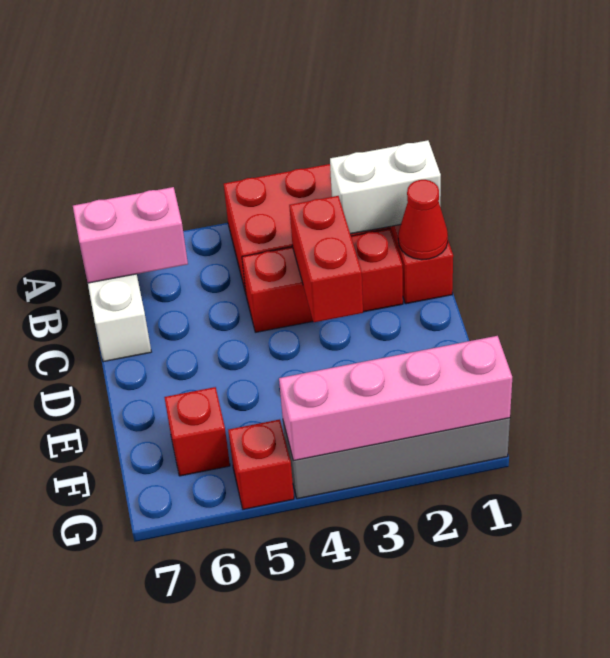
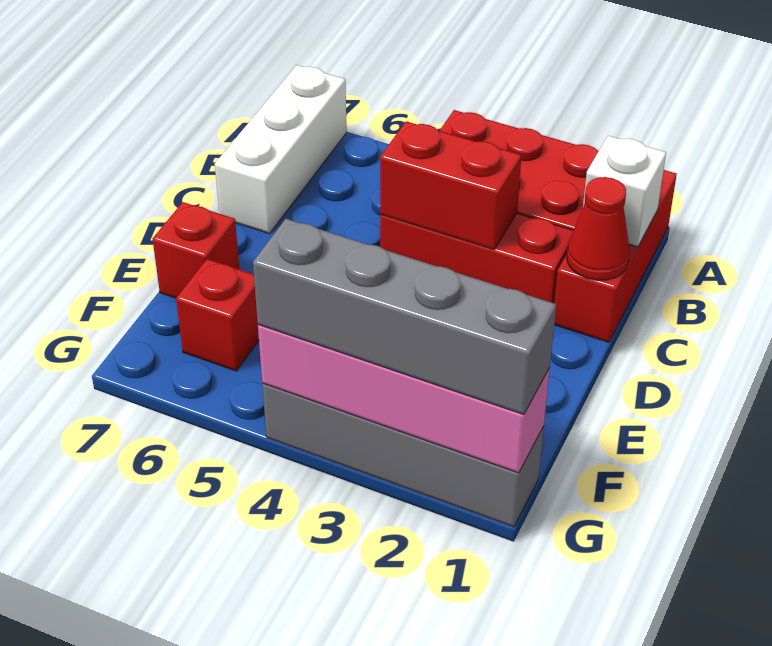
white brick B1:B2 level 2 -> white brick B1 level 2
pink brick B6:B7 level 2 -> none
red brick C3:D3 level 2 -> red brick C3:C4 level 2
none -> grey brick G1:G4 level 3
red brick G5 level 1 -> red brick E7 level 1

